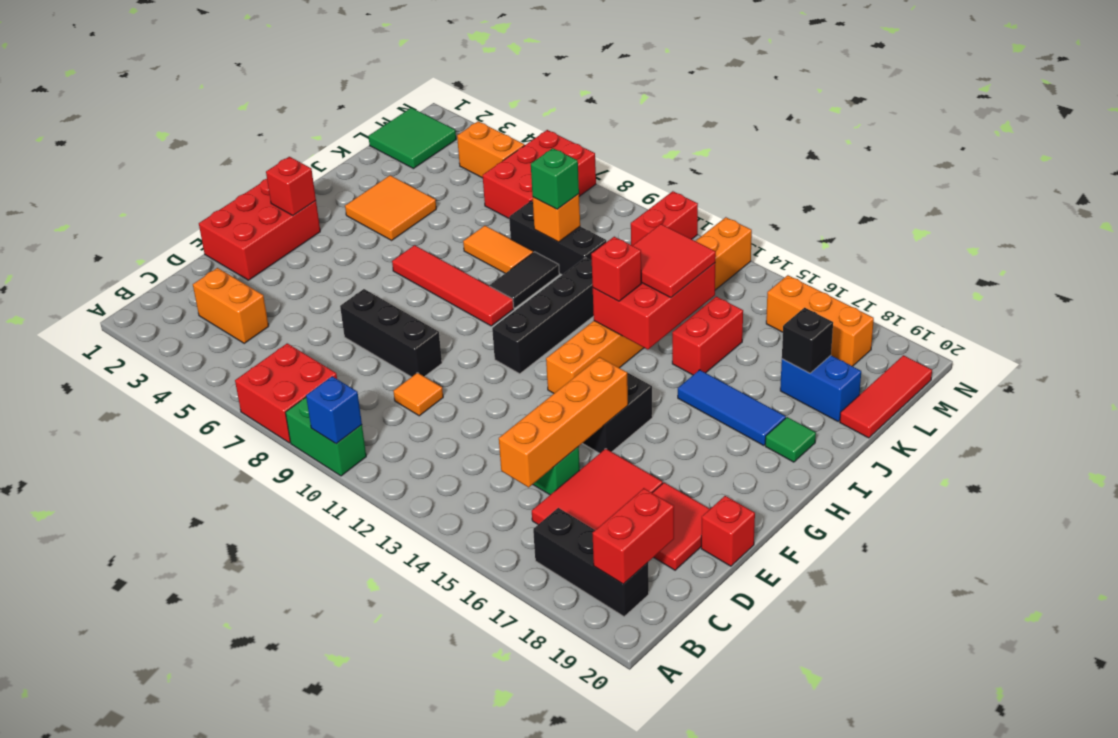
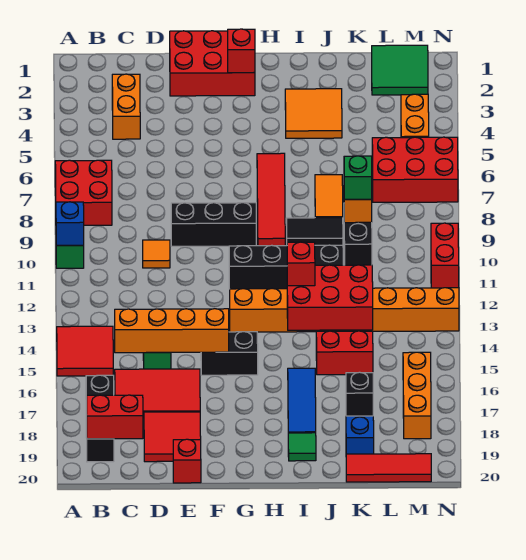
black brick E7:E9 level 1 -> black brick E9:G9 level 1
red tile J13:K14 level 3 -> red tile A14:B15 level 1
red brick M11:N11 level 1 -> red brick N10:N11 level 1

